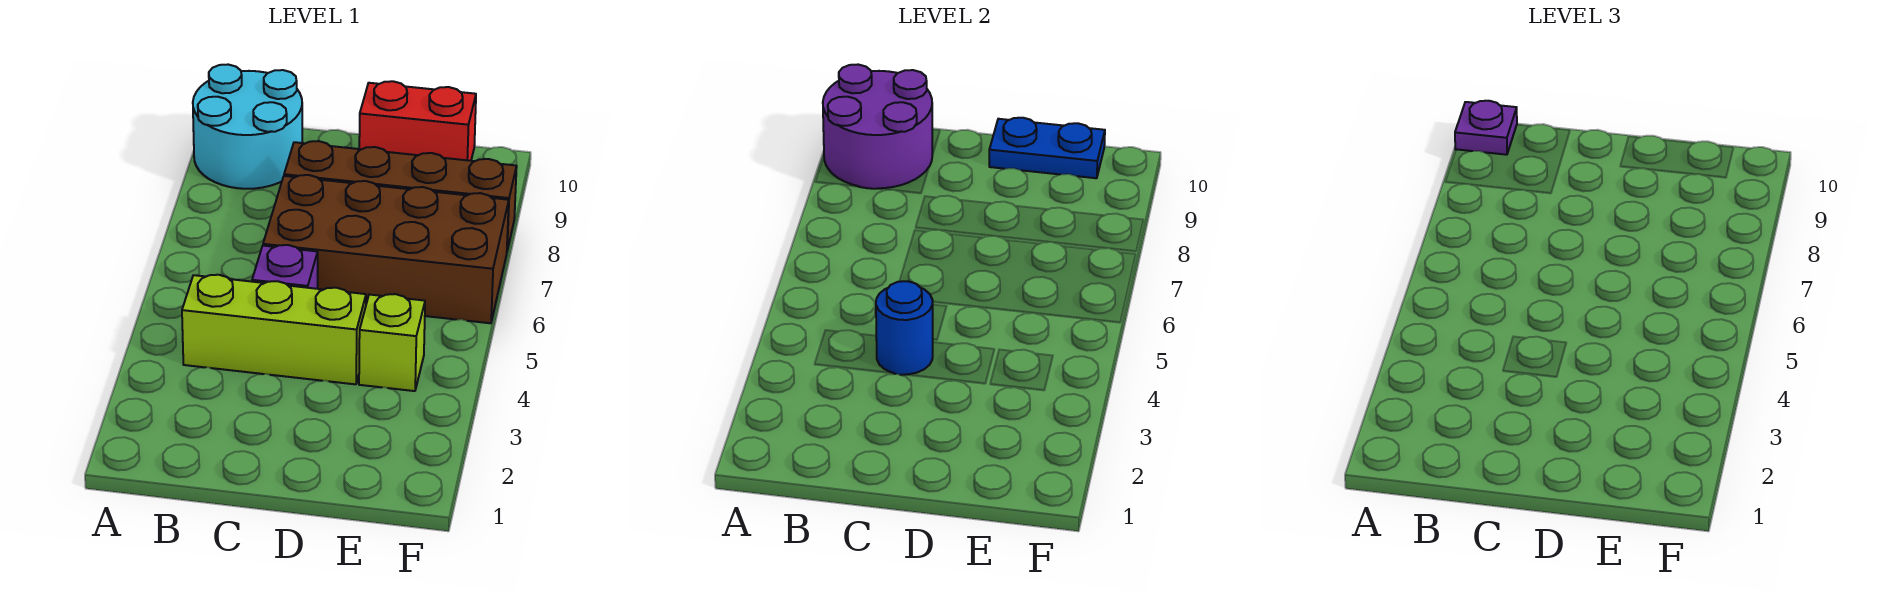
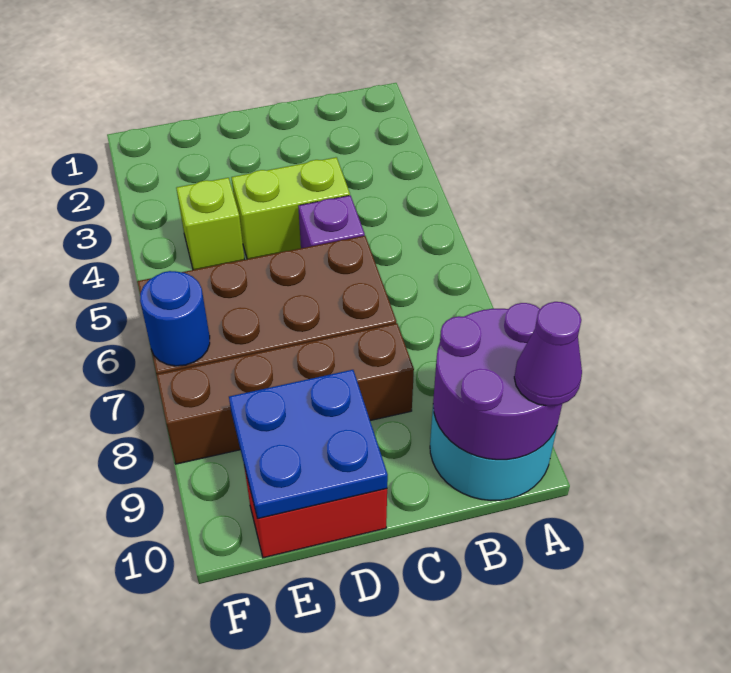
purple plate A10 level 3 -> purple cone A10 level 3
lime brick B4:D4 level 1 -> lime brick C4:D4 level 1
blue round brick C4 level 2 -> blue round brick F7 level 2
blue plate D10:E10 level 2 -> blue plate D9:E10 level 2

